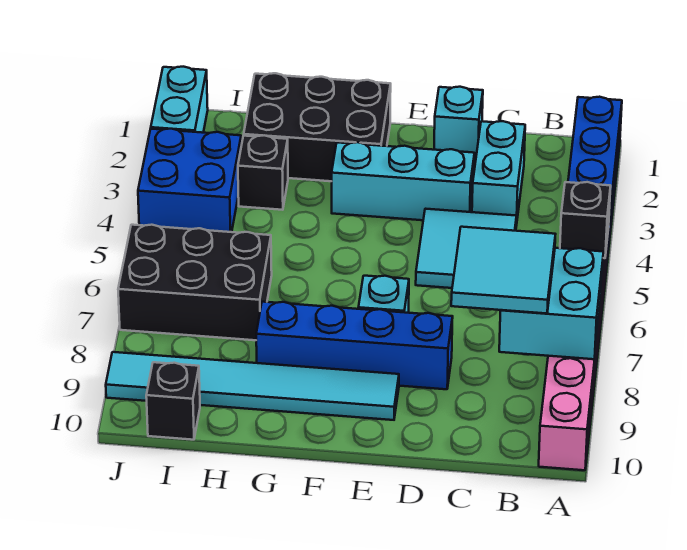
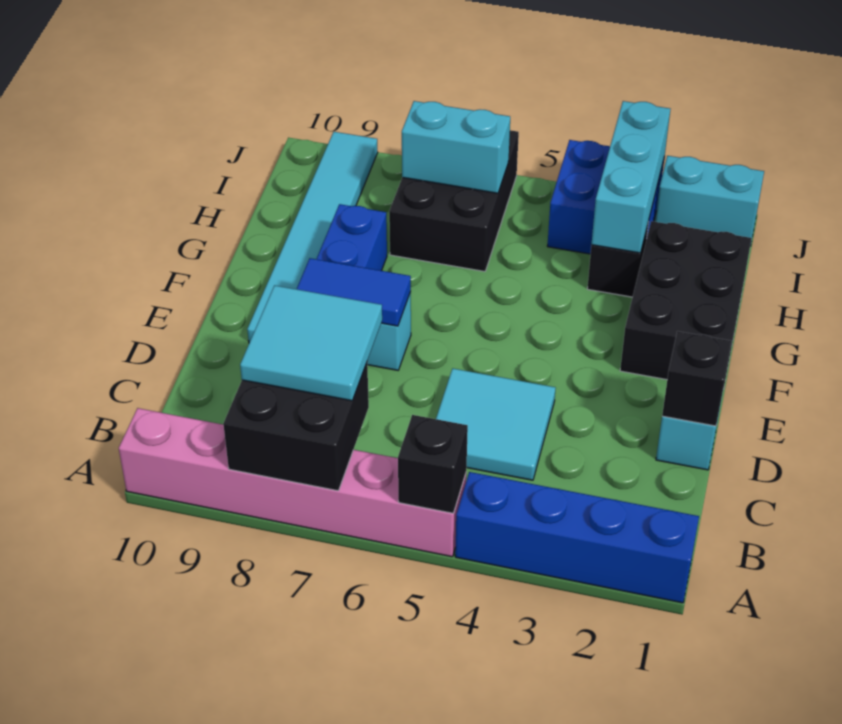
cyan brick A7:B8 level 2 -> black brick A7:B8 level 2
cyan brick C2:C3 level 1 -> cyan brick I6:I7 level 2
cyan brick D3:F3 level 1 -> cyan brick H3:J3 level 2
none -> blue tile E7:E8 level 2
black brick I10 level 1 -> black brick D1 level 2

